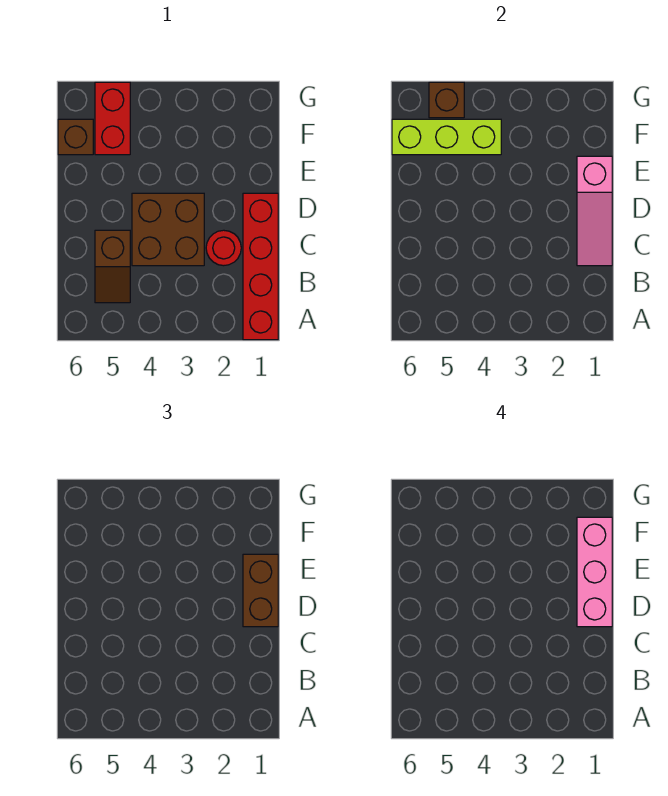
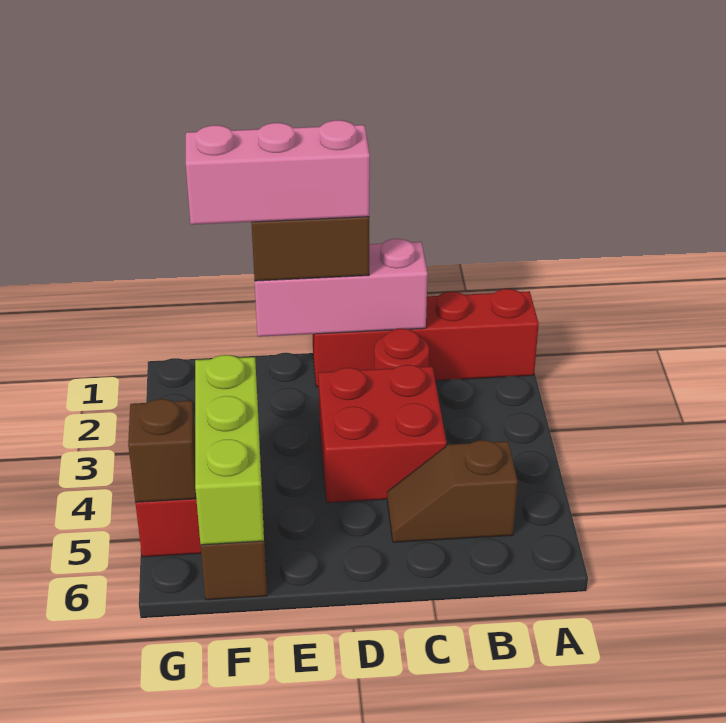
brown slope B5:C5 level 1 top C -> brown slope B5:C5 level 1 top B
pink slope C1:E1 level 2 top E -> pink brick C1:E1 level 2
brown brick C3:D4 level 1 -> red brick C3:D4 level 1

